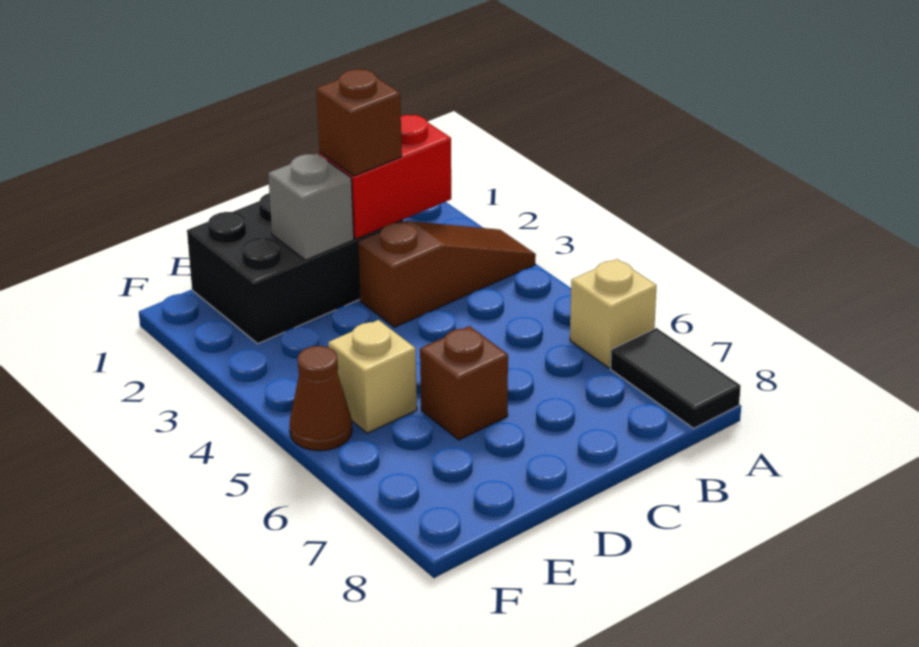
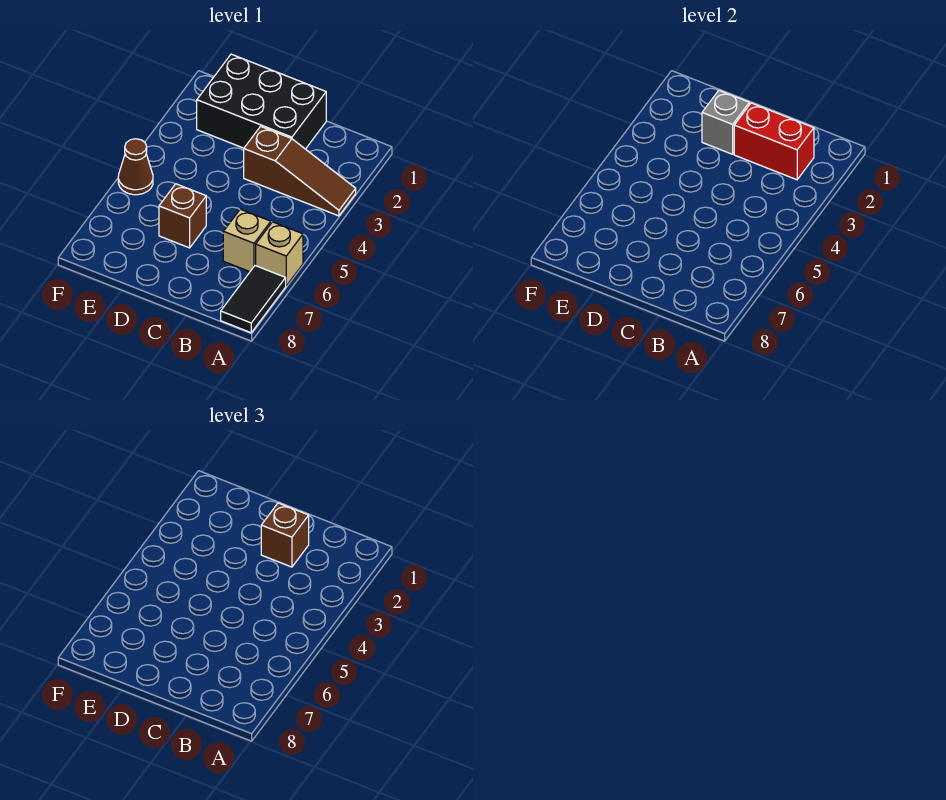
tan brick E5 level 1 -> tan brick B6 level 1

